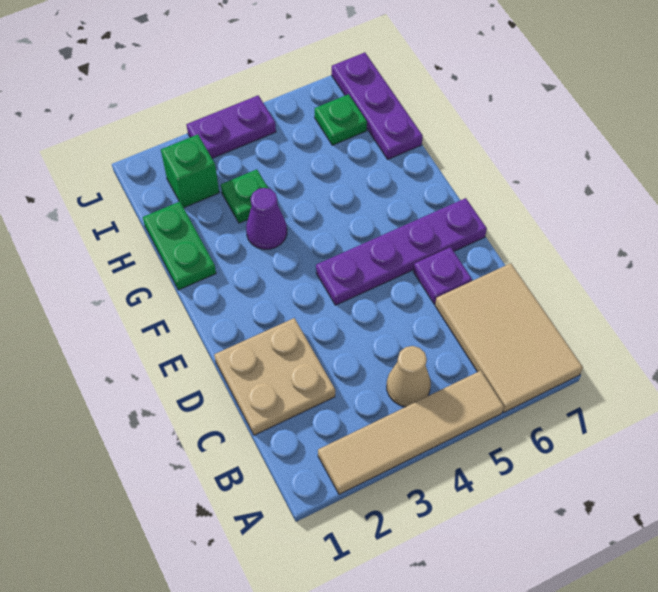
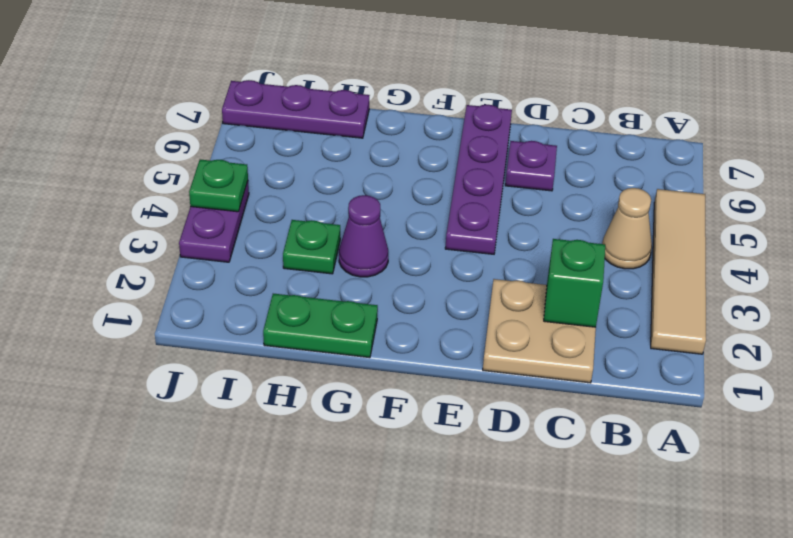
tan tile A6:C7 level 1 -> none
green brick I2 level 1 -> green brick C2 level 2
green plate I6 level 1 -> green plate J4 level 2

